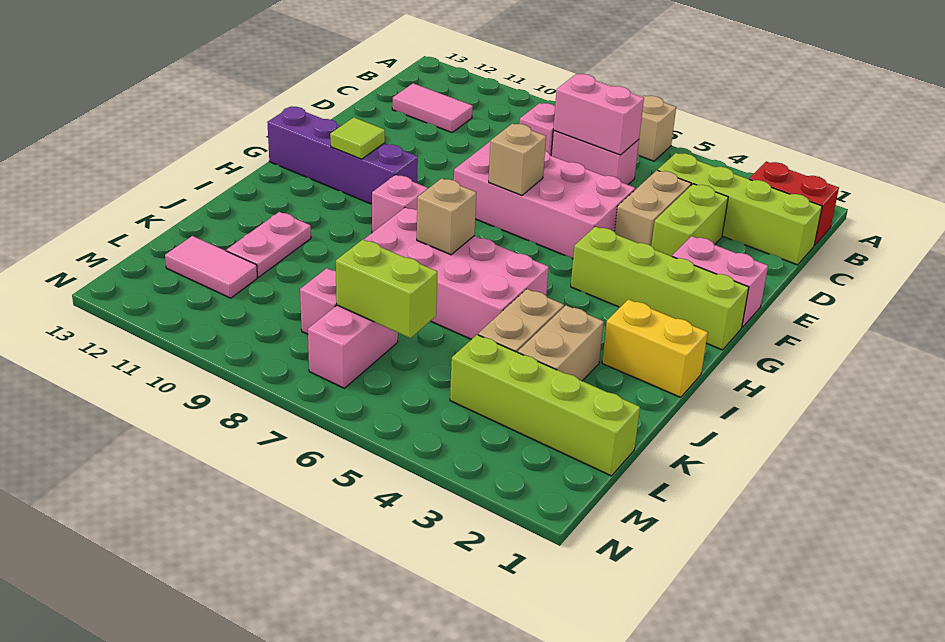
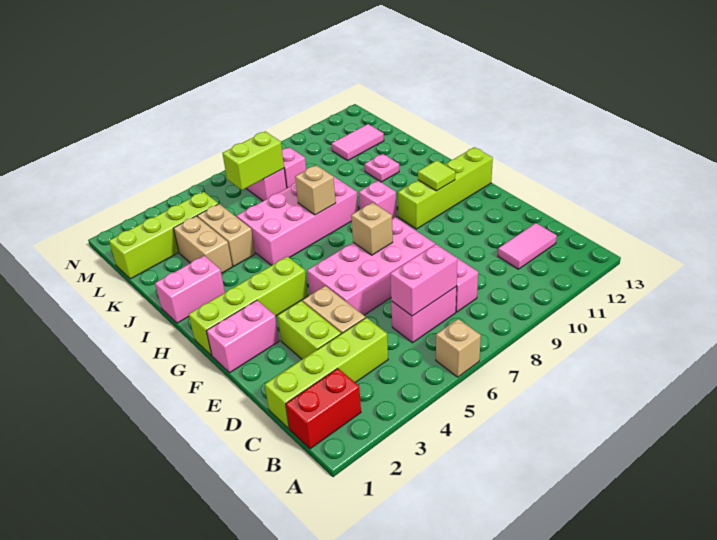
purple brick G10:G13 level 1 -> lime brick G10:G13 level 1
yellow brick I1:I2 level 1 -> pink brick I1:I2 level 1
pink plate J11:K11 level 1 -> pink plate J11 level 1

